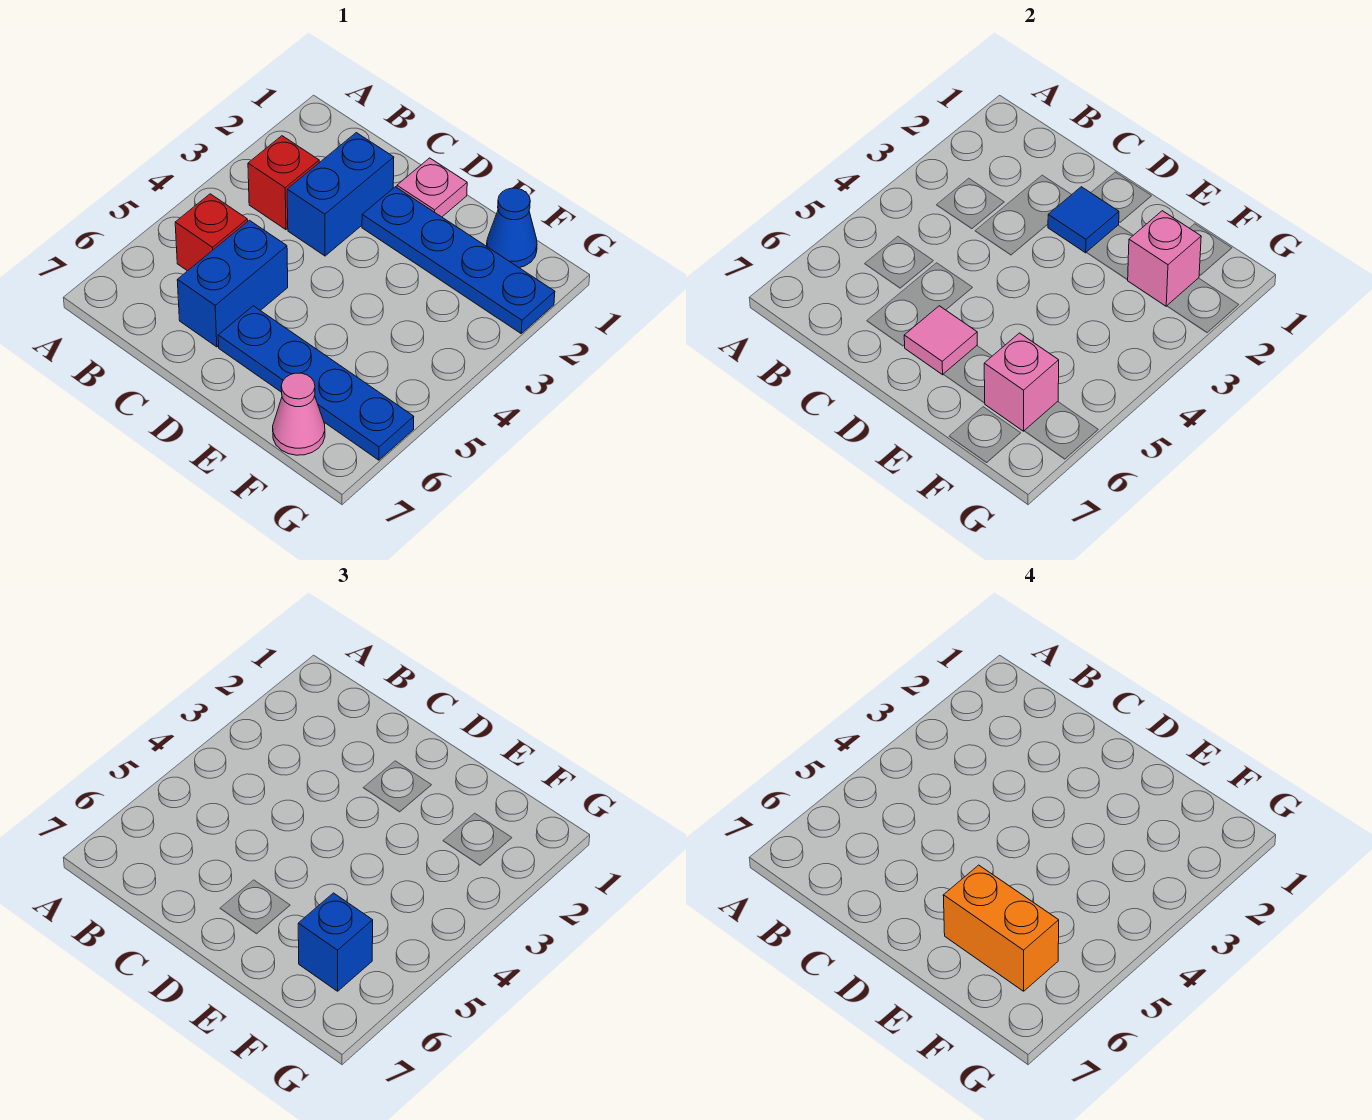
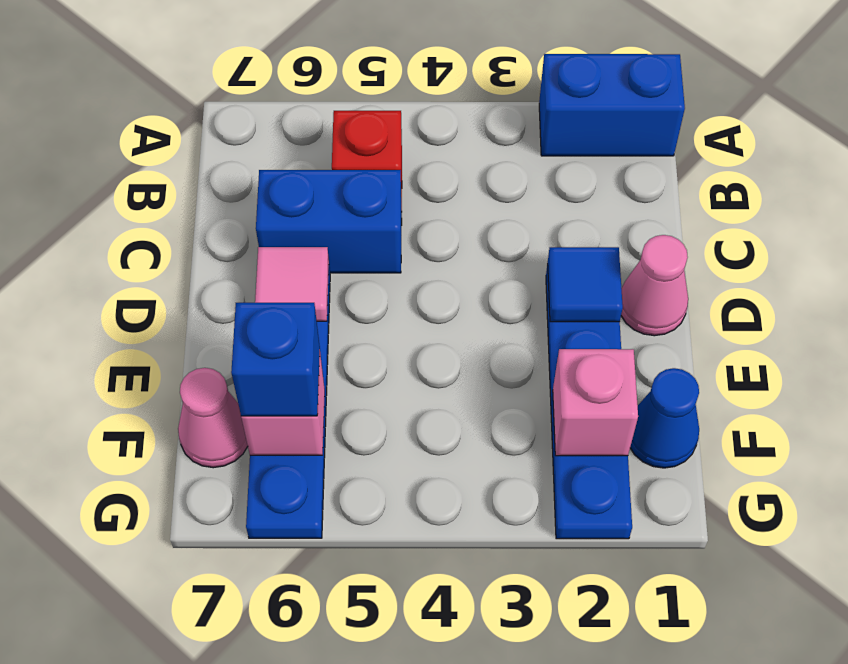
red brick B3 level 1 -> none
blue brick C2:C3 level 1 -> blue brick A1:A2 level 1
pink plate D1 level 1 -> pink cone D1 level 1
orange brick E6:F6 level 4 -> none

